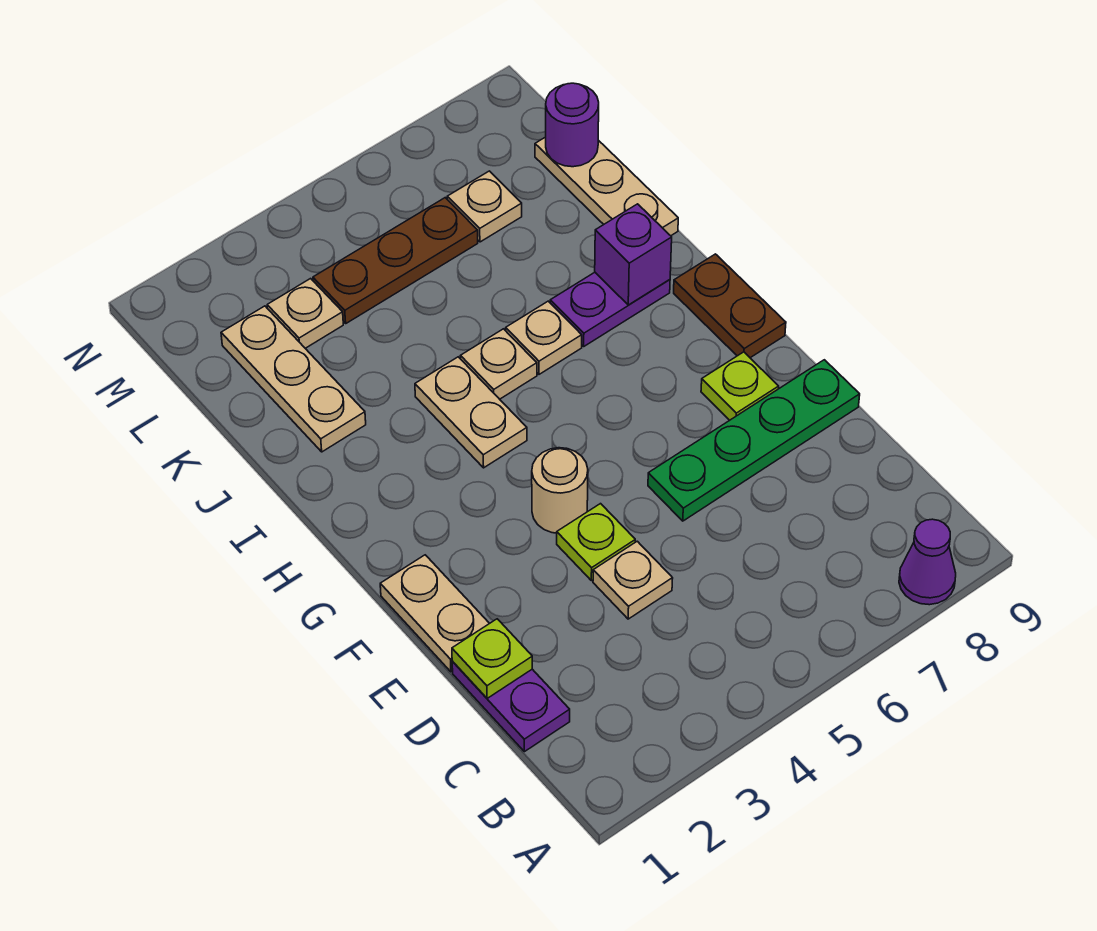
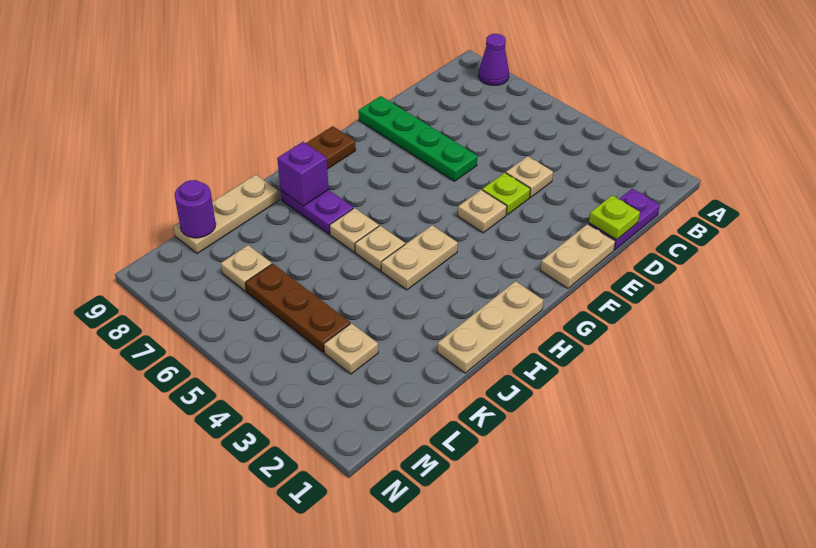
tan round brick F4 level 1 -> tan plate F4 level 1
lime plate F8 level 1 -> none
tan plate J2:L2 level 1 -> tan plate H1:J1 level 1

